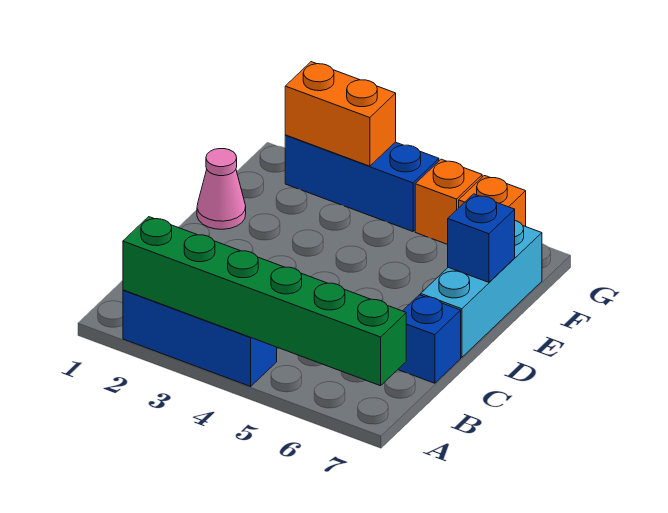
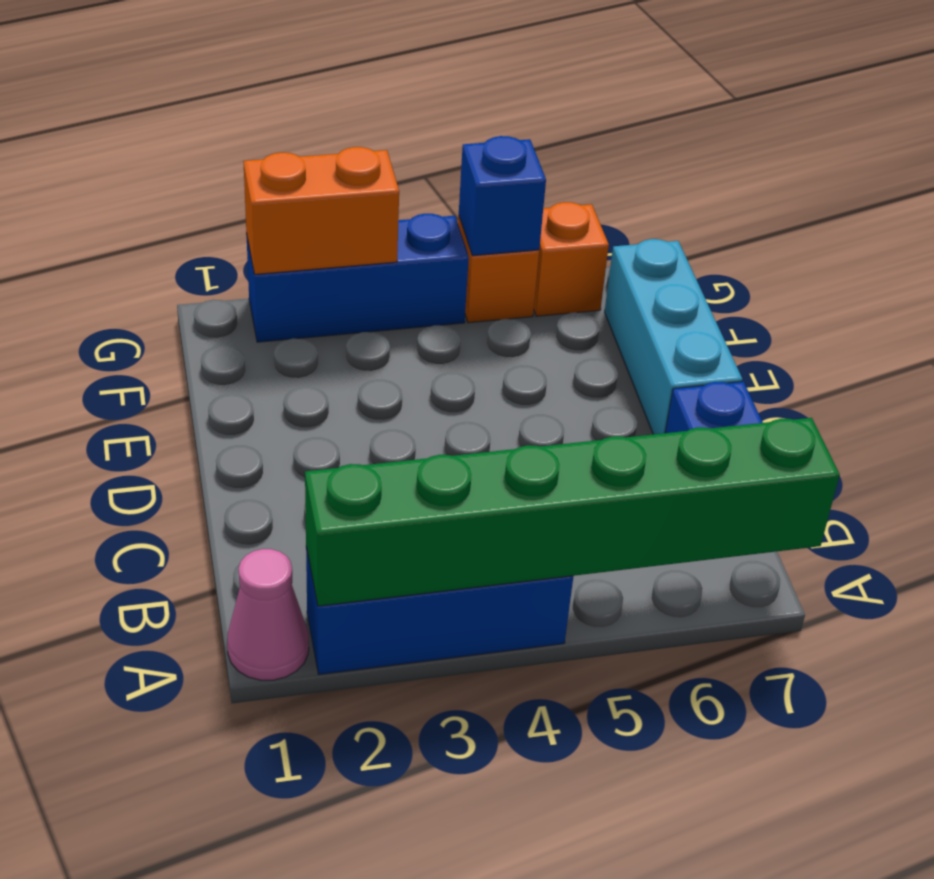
pink cone E1 level 1 -> pink cone A1 level 1
blue brick E7 level 2 -> blue brick G5 level 2

